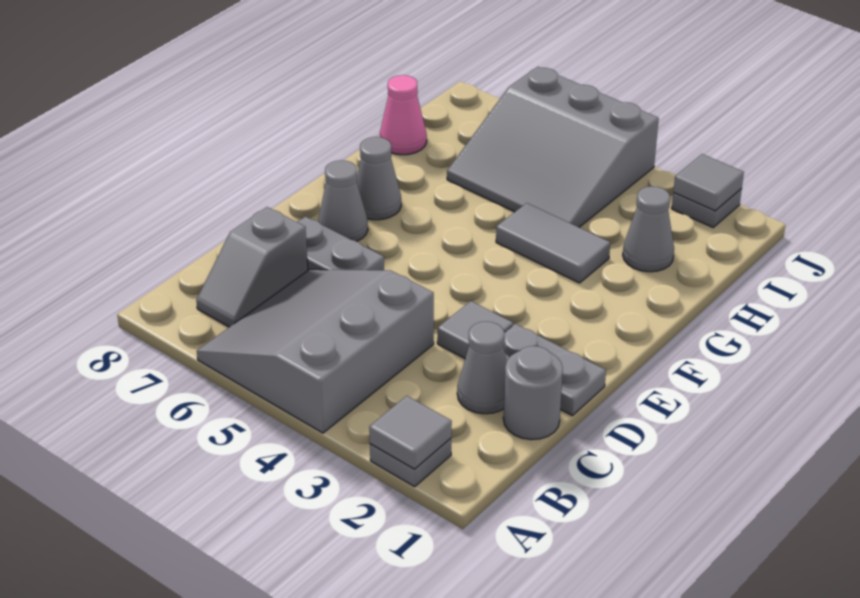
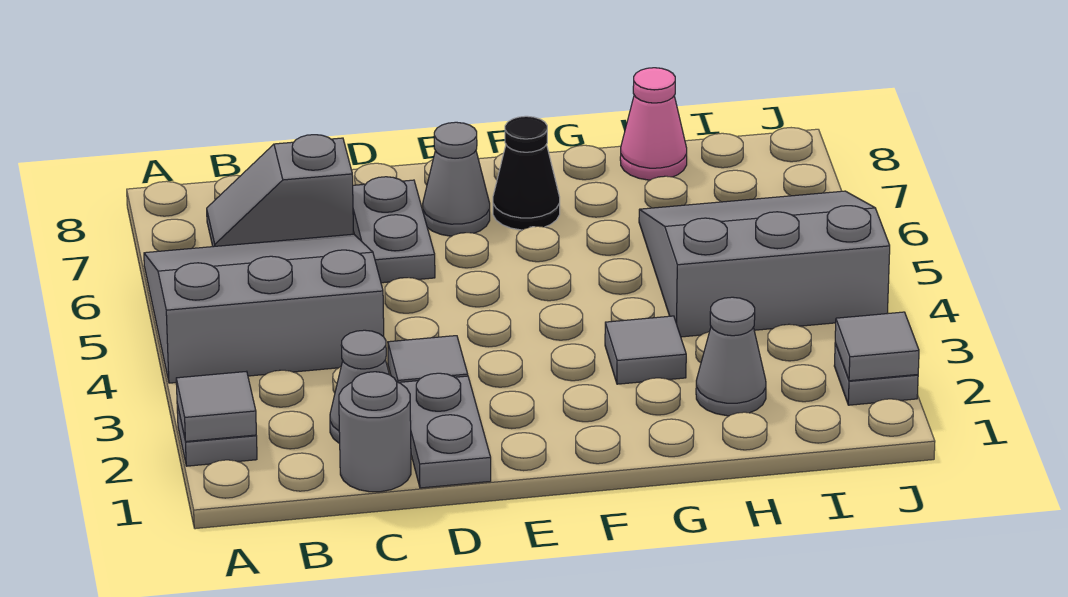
grey cone F7 level 1 -> black cone F7 level 1
grey tile G3:G4 level 1 -> grey tile G3 level 1
grey slope H4:J6 level 1 top J -> grey slope H4:J6 level 1 top 4

